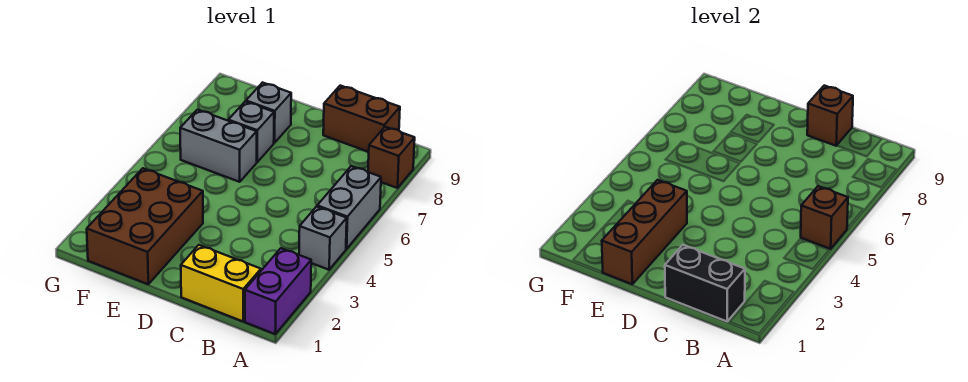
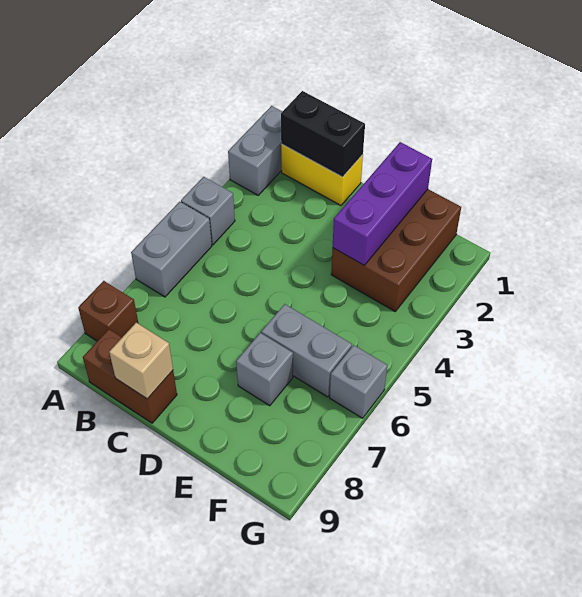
purple brick A1:A2 level 1 -> grey brick A1:A2 level 1
brown brick A5 level 2 -> none
brown brick C9 level 2 -> tan brick C9 level 2
brown brick E1:E3 level 2 -> purple brick E1:E3 level 2
grey brick E8 level 1 -> grey brick G6 level 1

